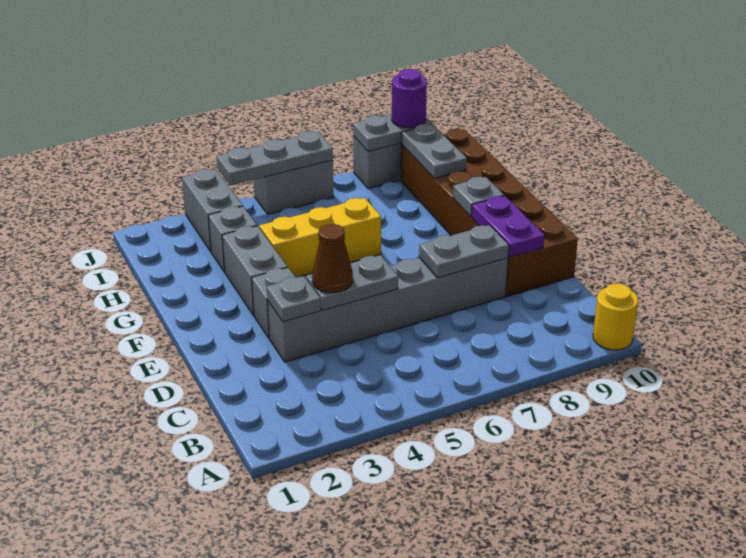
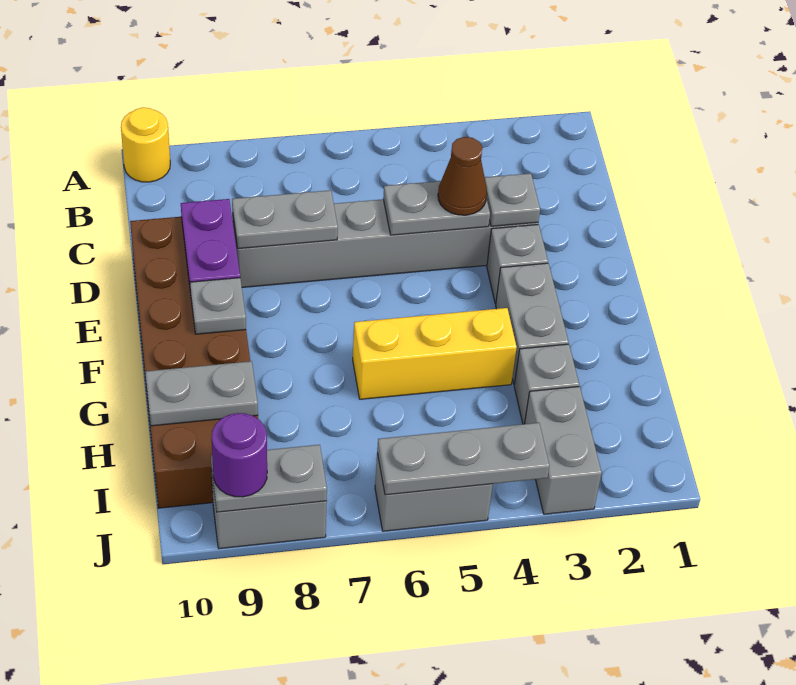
grey plate H9:I9 level 2 -> grey plate H9:H10 level 2

